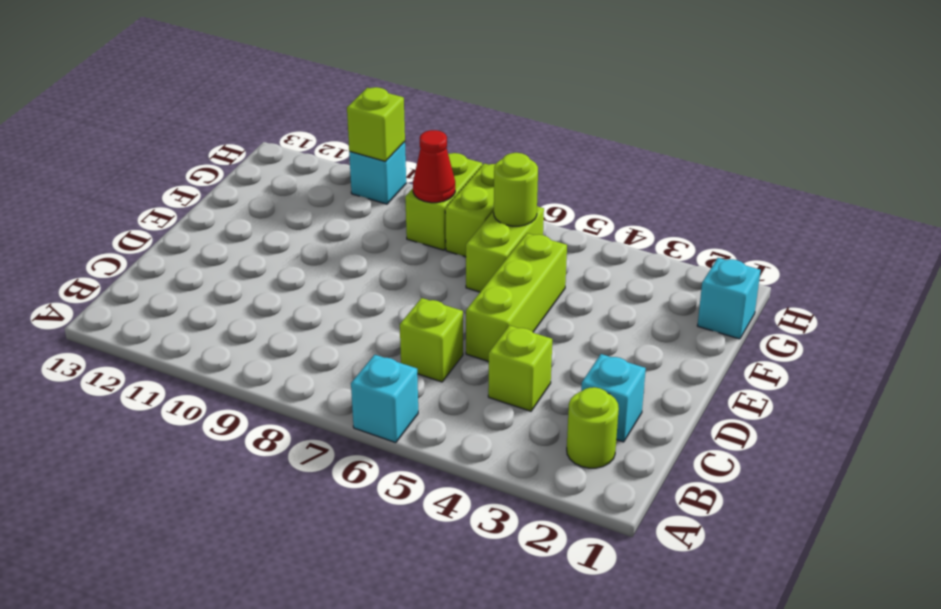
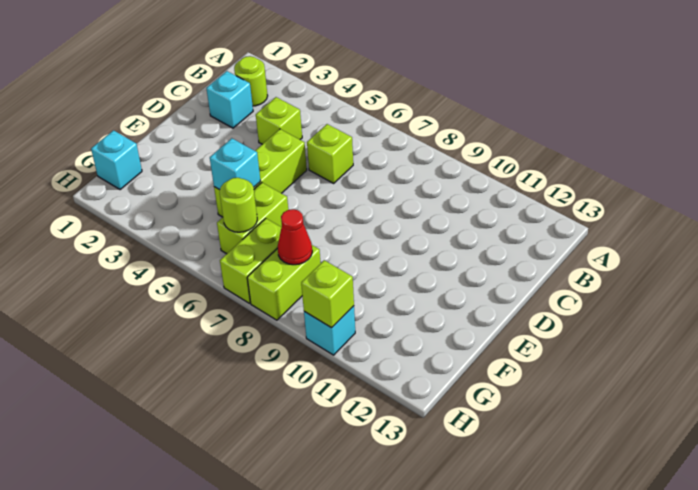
cyan brick A6 level 1 -> cyan brick F5 level 2

